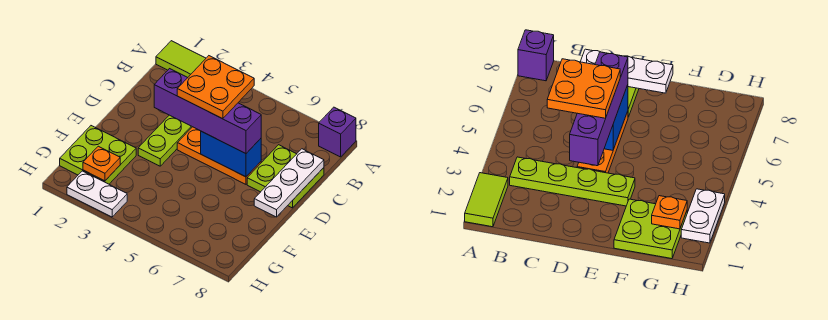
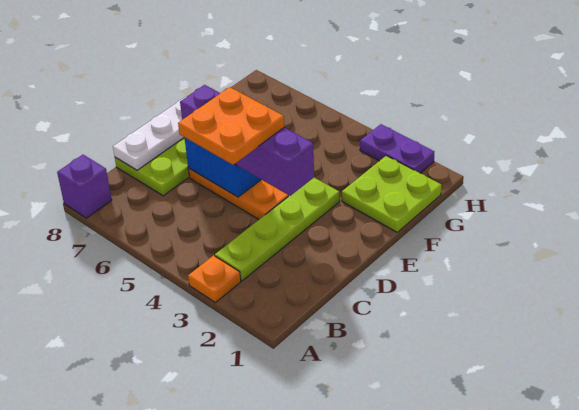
lime tile A1:A2 level 1 -> none
orange plate G2 level 2 -> orange plate A3 level 1
white plate H2:H3 level 1 -> purple plate H2:H3 level 1

